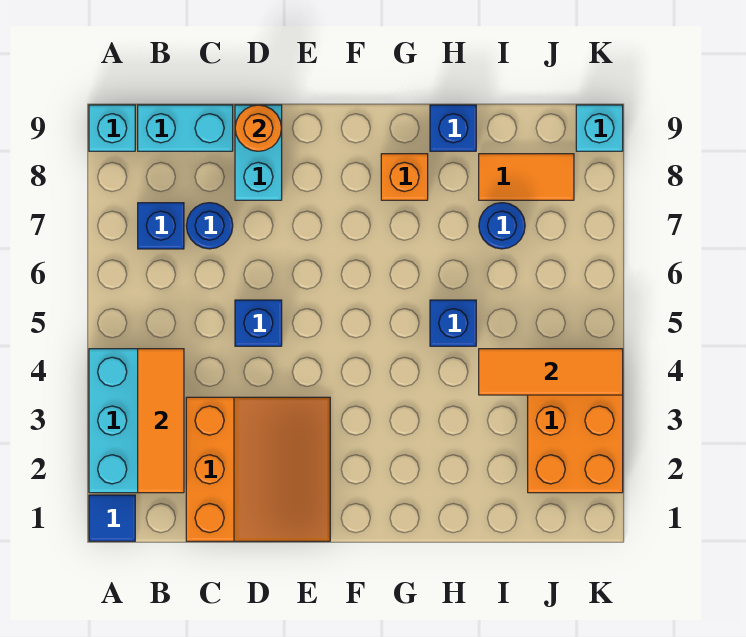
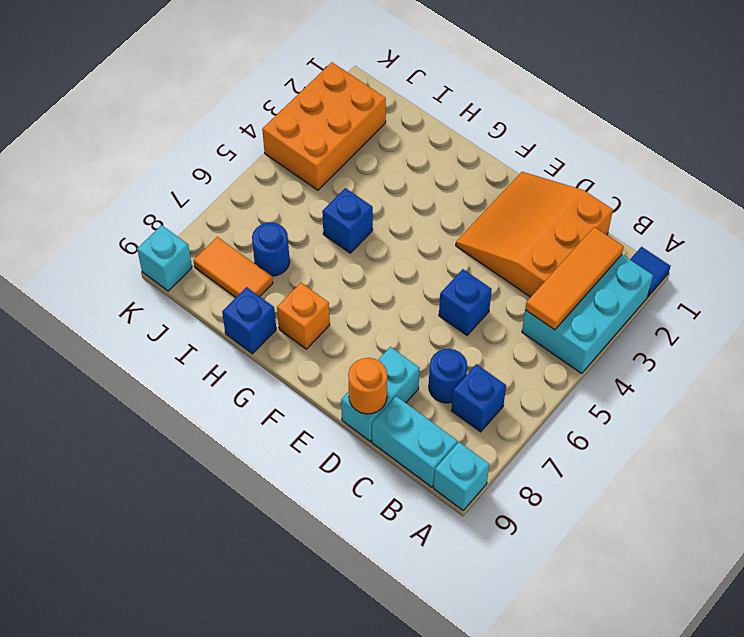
orange tile I4:K4 level 2 -> none

